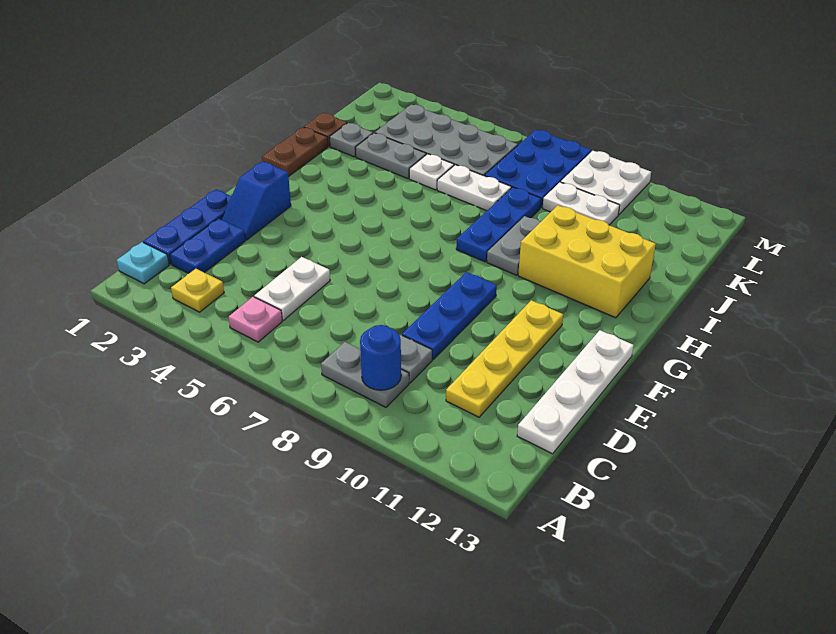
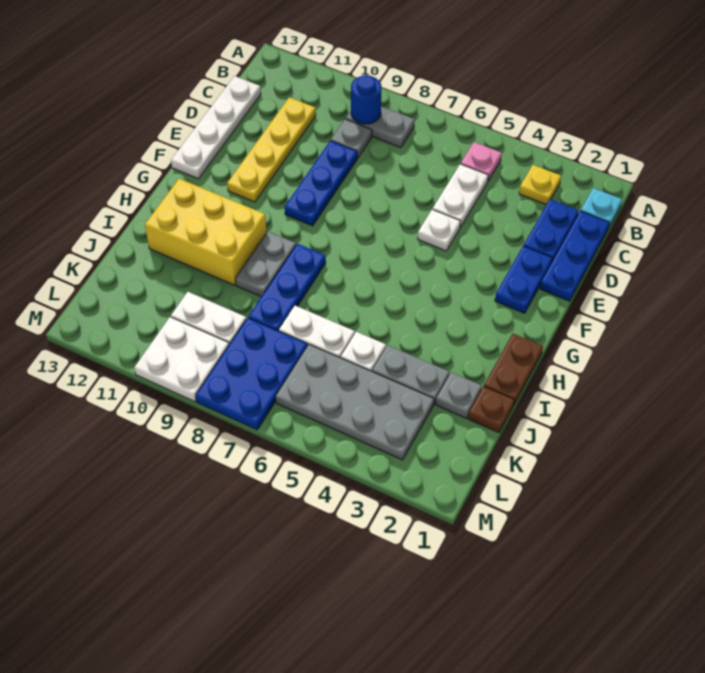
blue slope E2:F2 level 1 top F -> blue plate E2:F2 level 1
none -> white plate E5 level 1

